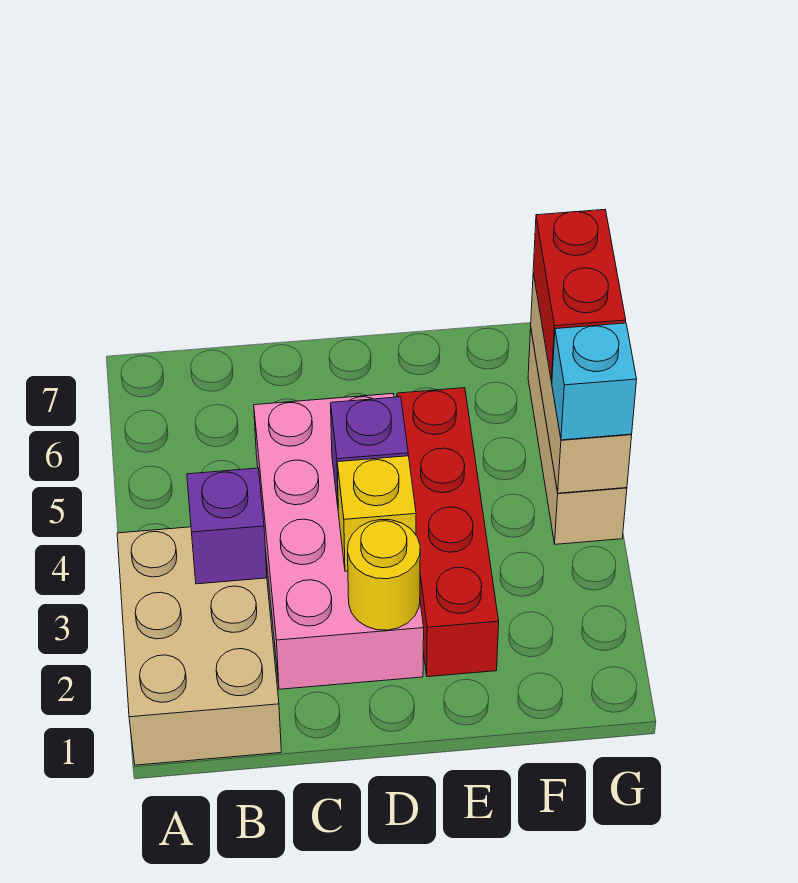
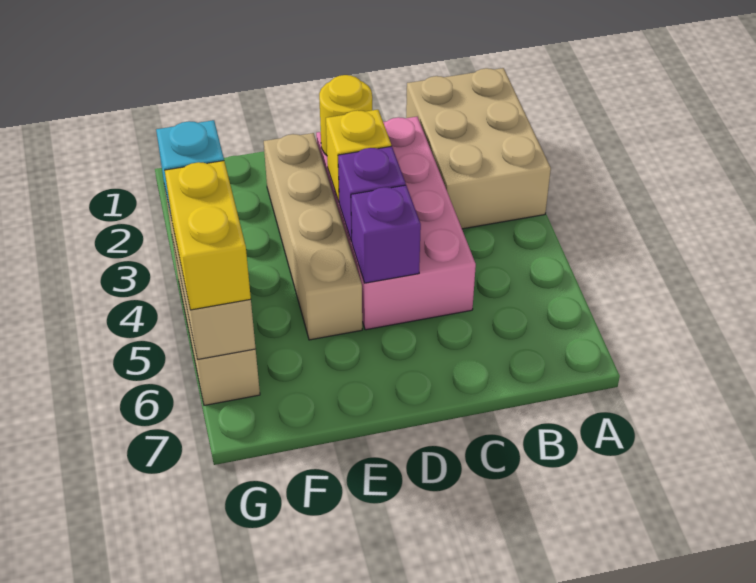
purple brick B3 level 2 -> purple brick D5 level 2
red brick E2:E5 level 1 -> tan brick E2:E5 level 1
red brick G5:G6 level 3 -> yellow brick G5:G6 level 3

